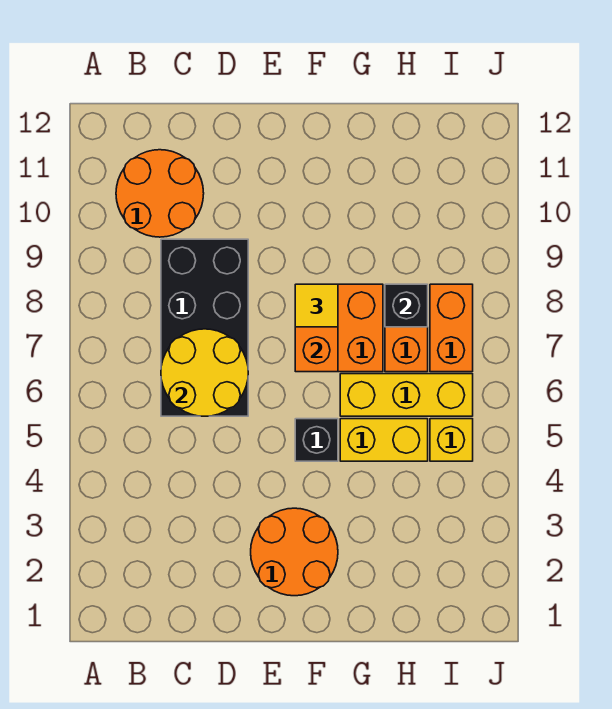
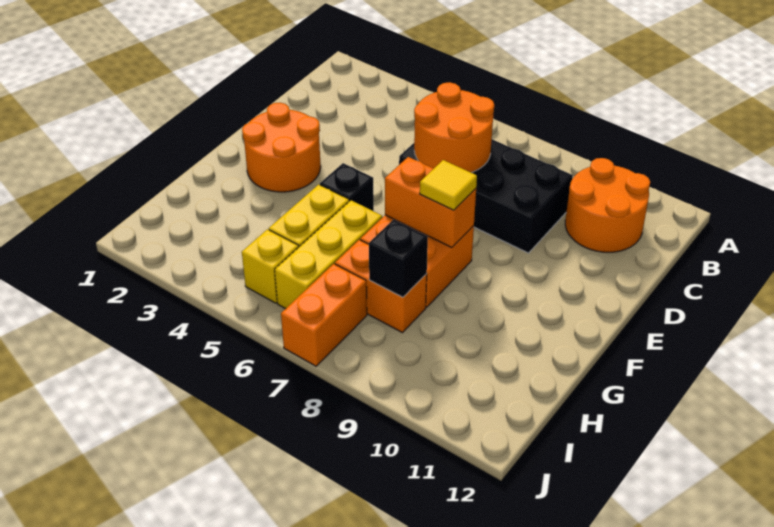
yellow round brick C6:D7 level 2 -> orange round brick C6:D7 level 2
orange brick I7:I8 level 1 -> orange brick I7:J7 level 1

